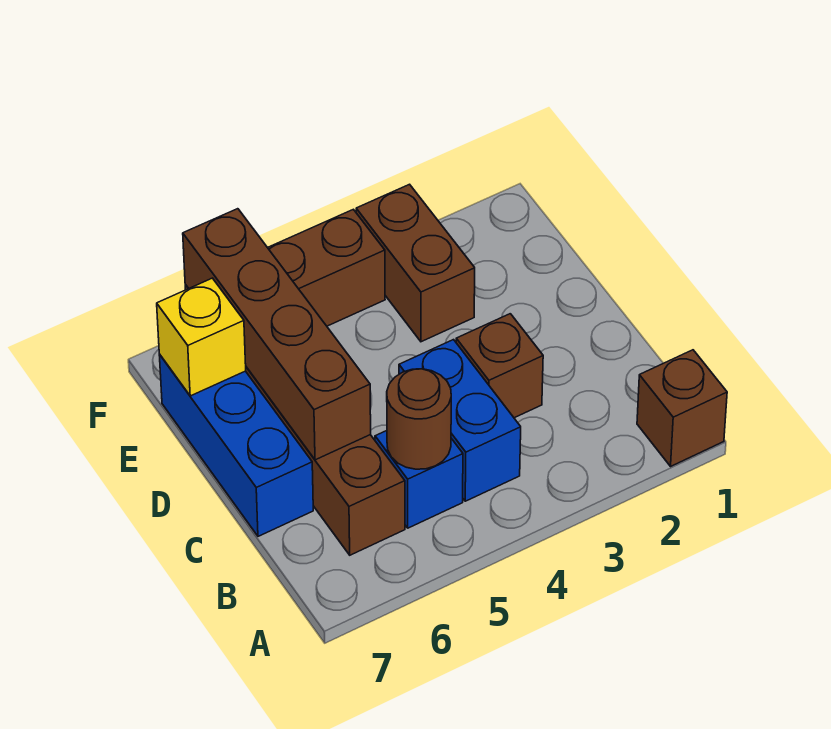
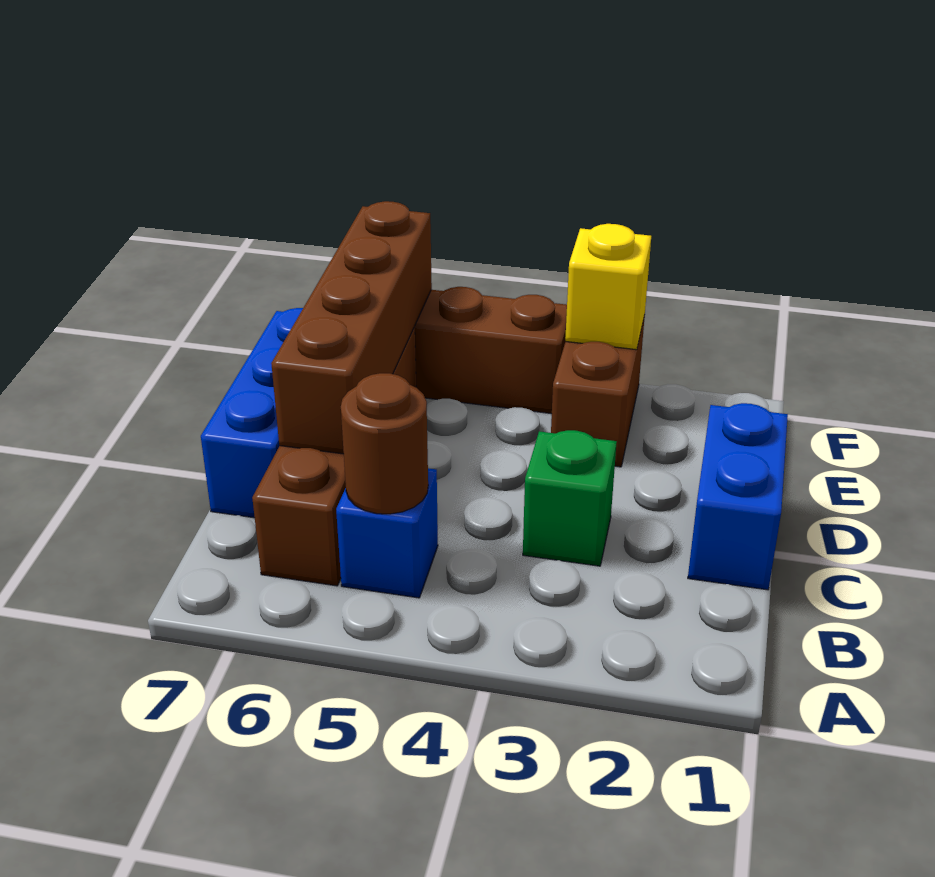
brown brick A1 level 1 -> none
blue brick B4:C4 level 1 -> blue brick C1:D1 level 1
brown brick C3 level 1 -> green brick C3 level 1
yellow brick E7 level 2 -> yellow brick F3 level 2

